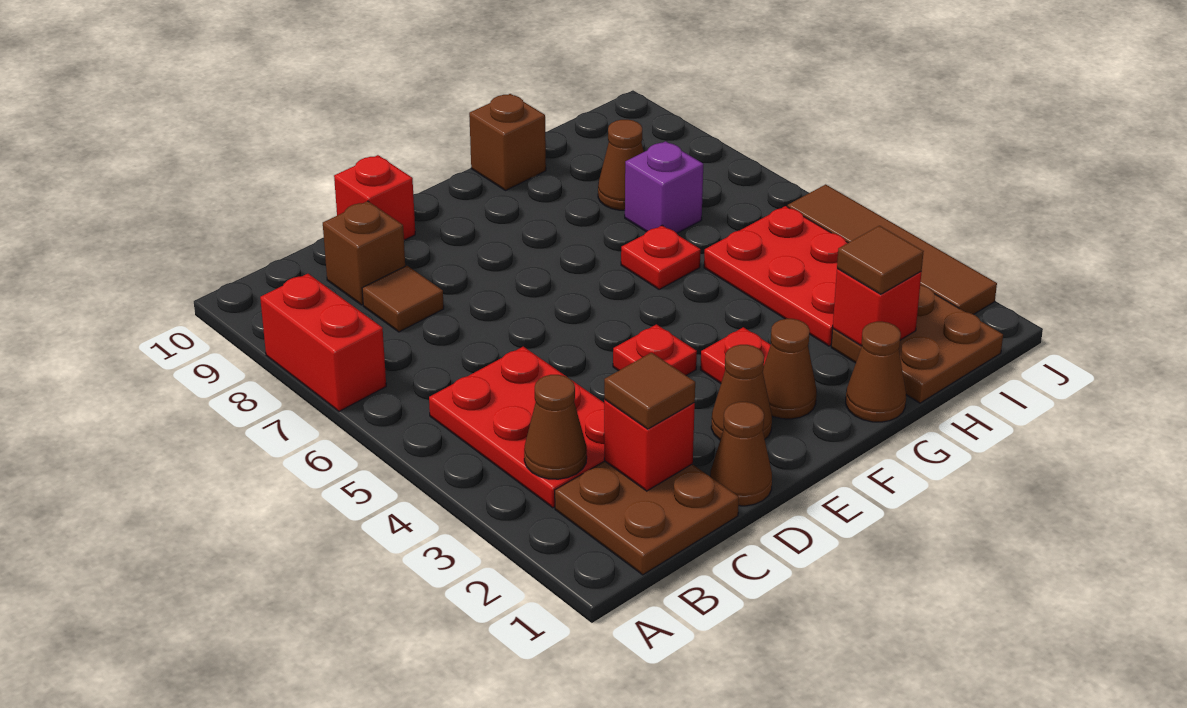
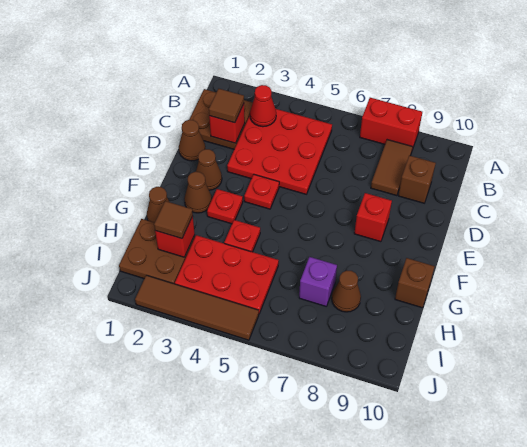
red plate B3:C5 level 1 -> red plate B3:D5 level 1
brown cone B3 level 2 -> red cone B3 level 2
brown tile C8 level 1 -> brown tile B8:C8 level 1
red brick D10 level 1 -> red brick E8 level 1
red plate G6 level 1 -> red plate G4 level 1

